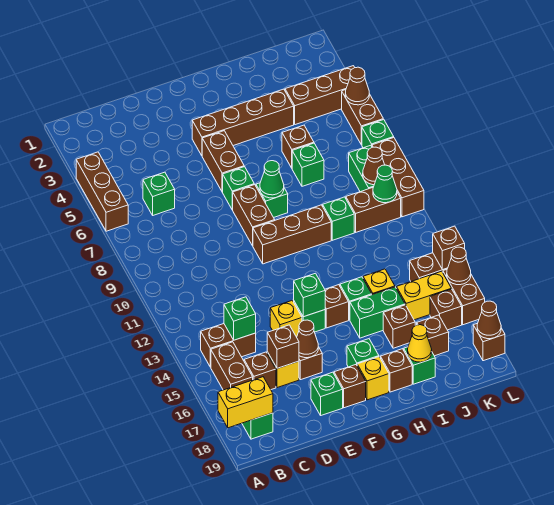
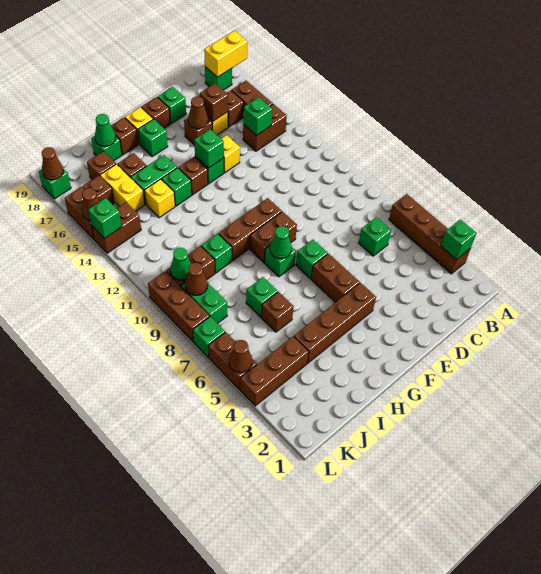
none -> green brick A3 level 2
brown brick A4:A6 level 1 -> brown brick A3:A6 level 1
brown brick F8:F9 level 1 -> brown brick F9:G9 level 1
yellow cone I18 level 2 -> green cone I18 level 2
yellow brick J15:K15 level 1 -> yellow brick J15:J16 level 1
brown brick L14 level 2 -> green brick L14 level 2
brown brick L18 level 1 -> green brick L18 level 1

